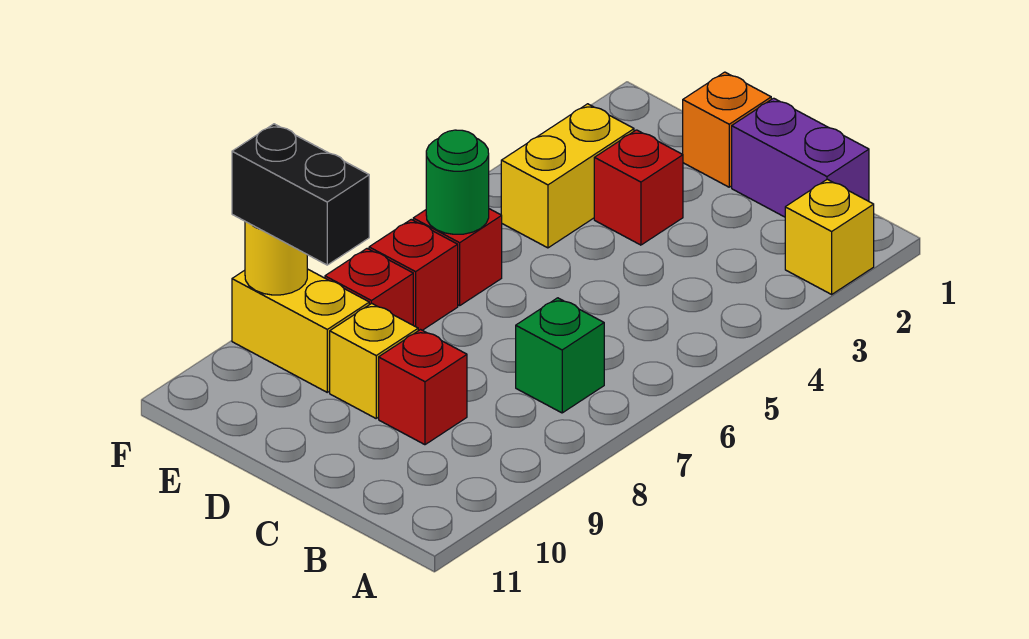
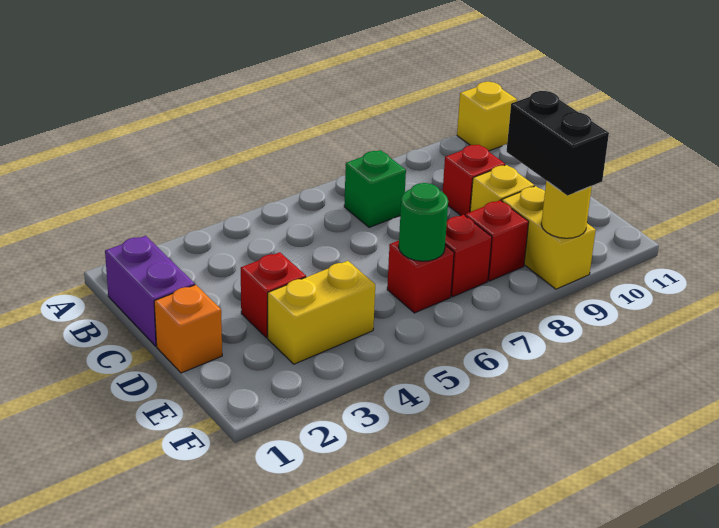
yellow brick A2 level 1 -> yellow brick A11 level 1

